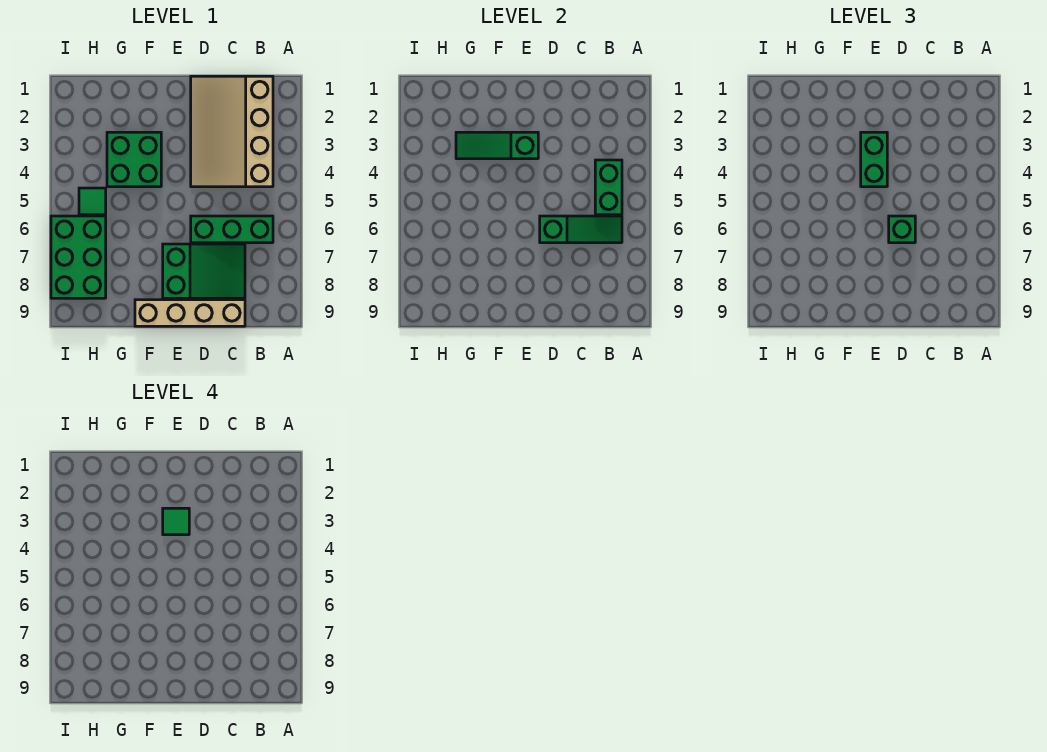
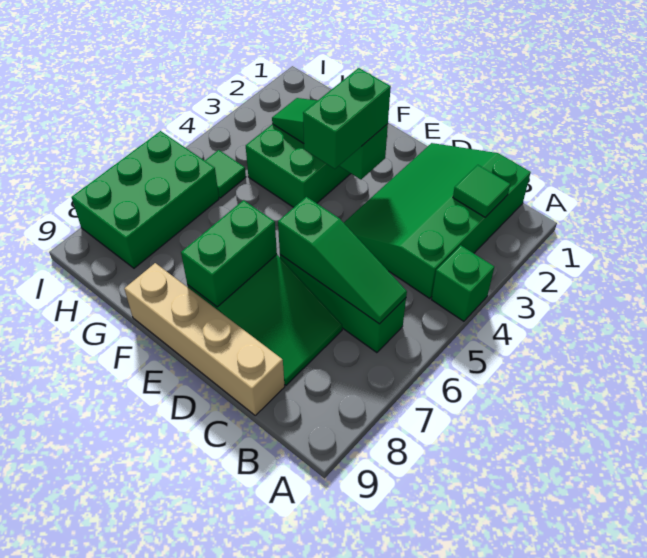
tan slope B1:D4 level 1 top B -> green slope B1:D4 level 1 top B
green brick B4:B5 level 2 -> green brick E7:E8 level 2
green brick D6 level 3 -> green brick A4 level 1
green tile E3 level 4 -> green tile B2 level 2

